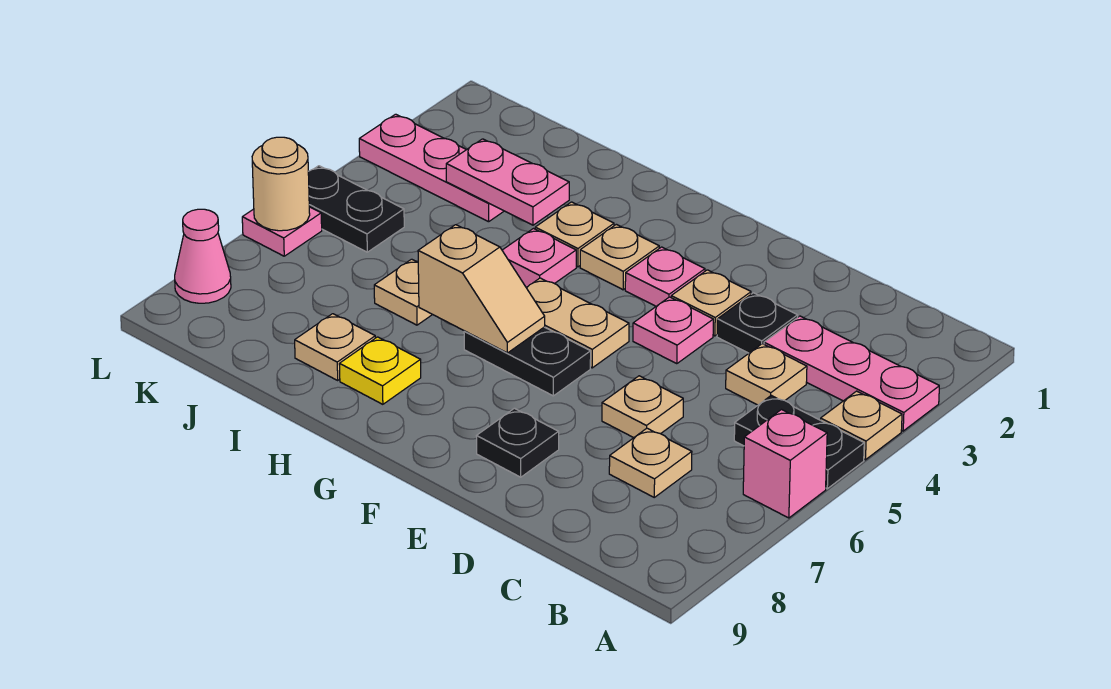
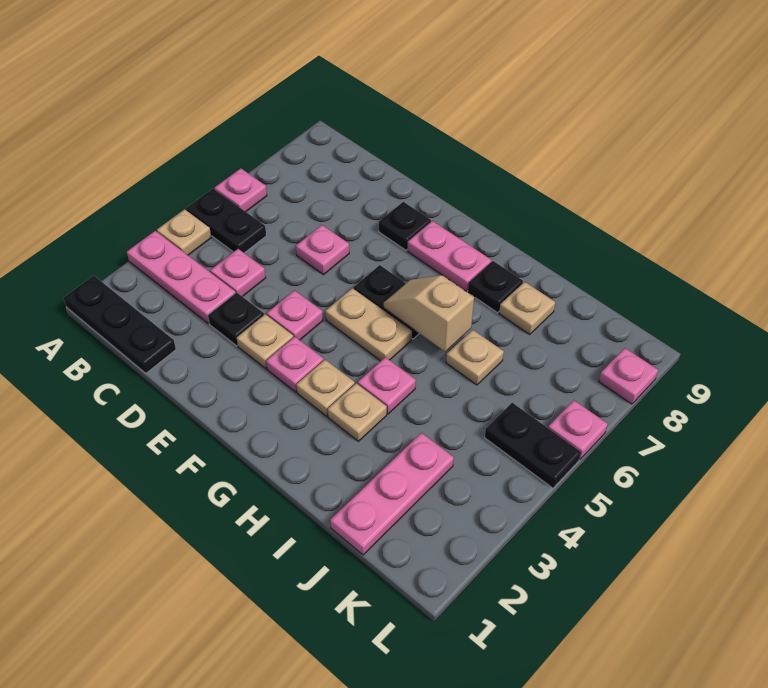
none -> black plate A1:C1 level 1
pink brick A6 level 1 -> pink plate A6 level 1
tan plate C4 level 1 -> pink plate C4 level 1
tan plate C7 level 1 -> none
tan plate D6 level 1 -> pink plate D6 level 1
yellow plate H8 level 1 -> black plate H8 level 1
pink plate I3:J3 level 2 -> pink plate F8:G8 level 1
pink plate J3:L3 level 1 -> pink plate J1:J3 level 1
tan round brick L6 level 2 -> none
pink cone L8 level 1 -> pink plate L8 level 1

